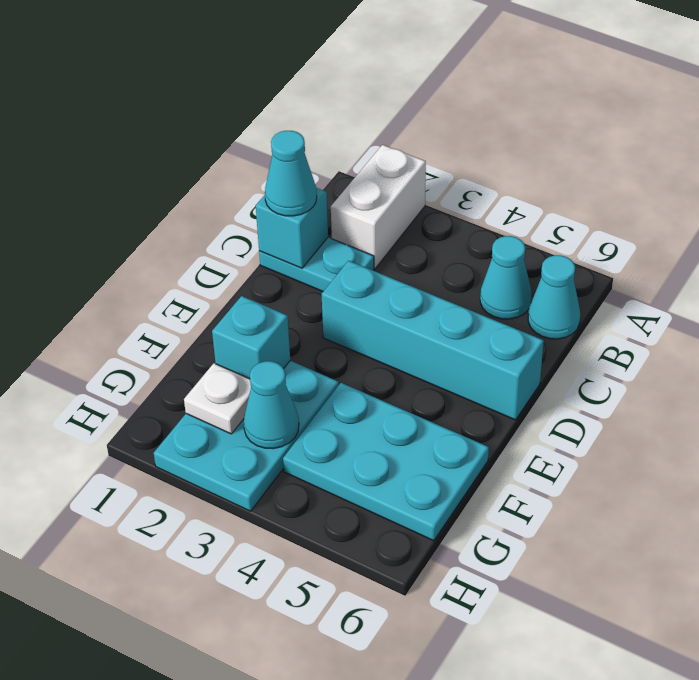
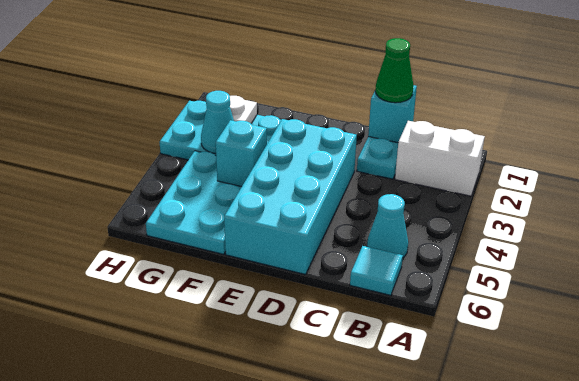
cyan cone B6 level 1 -> cyan tile B6 level 1
cyan cone C1 level 3 -> green cone C1 level 3
cyan brick D3:D6 level 1 -> cyan brick D3:E6 level 1
cyan brick F2 level 2 -> cyan brick F4 level 2

